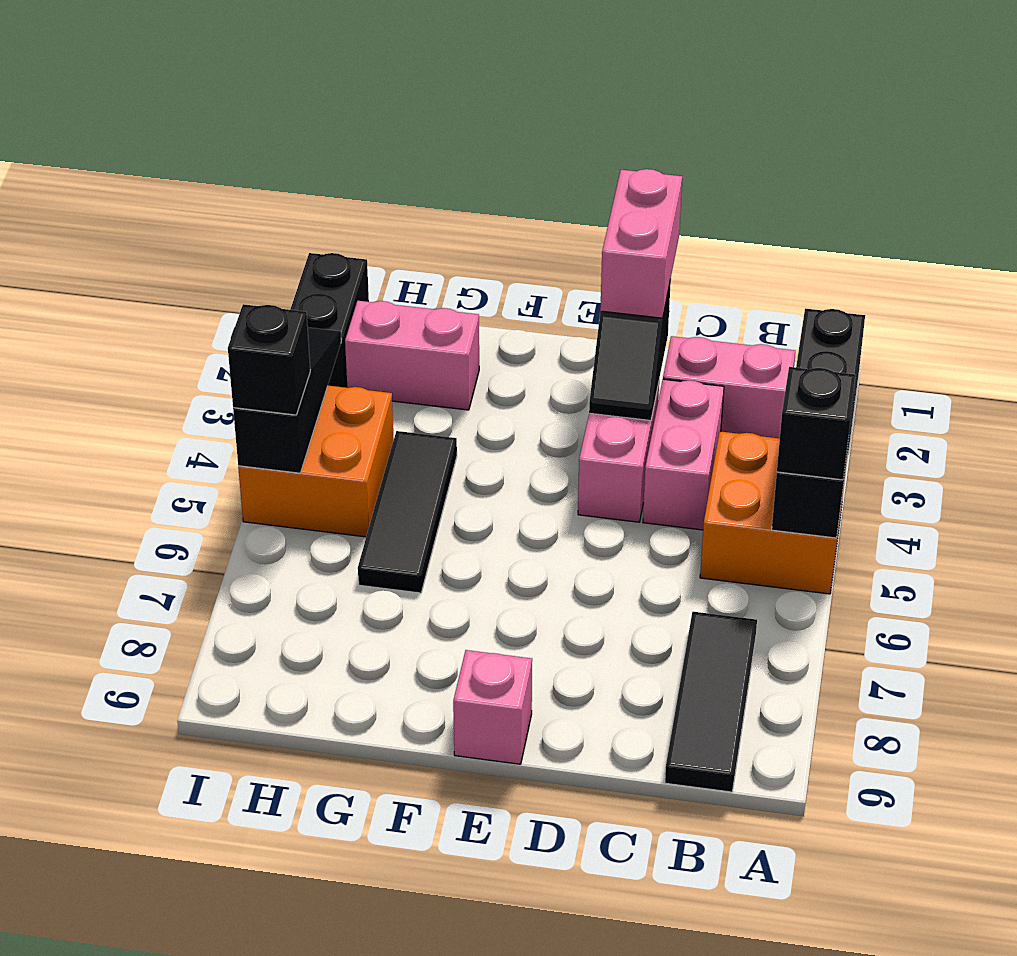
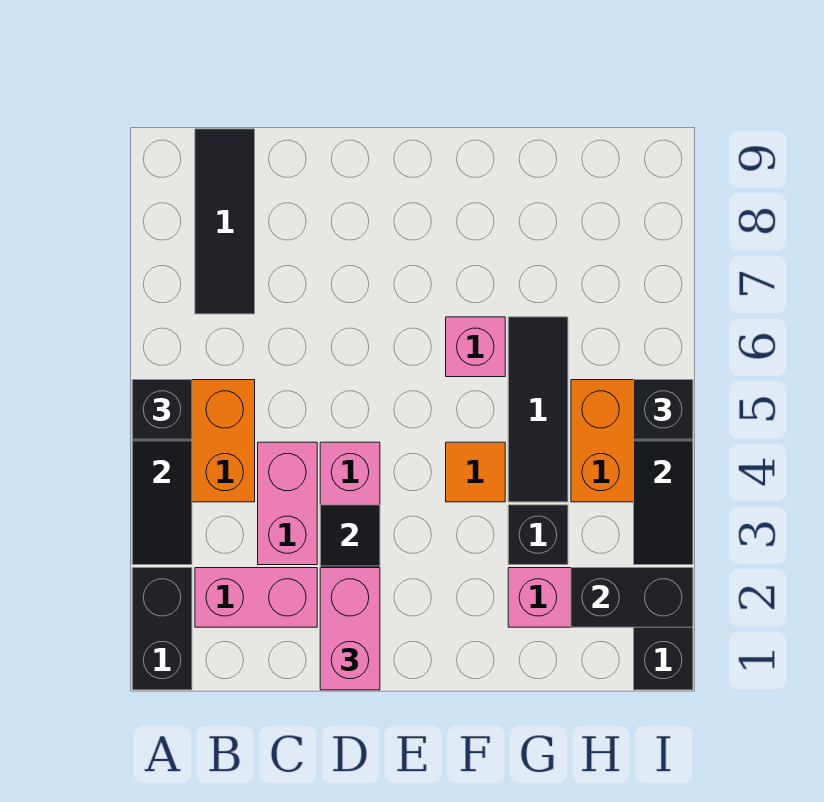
pink brick E9 level 1 -> pink brick F6 level 1
none -> orange tile F4 level 1
none -> black brick G3 level 1
none -> black brick H2:I2 level 2

